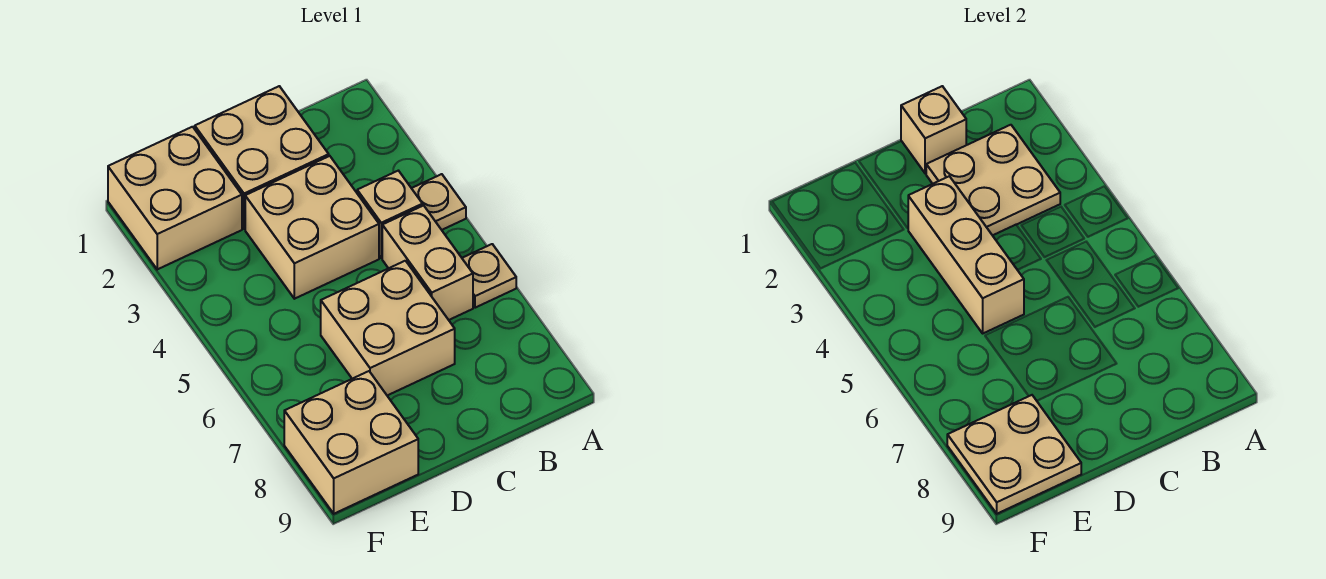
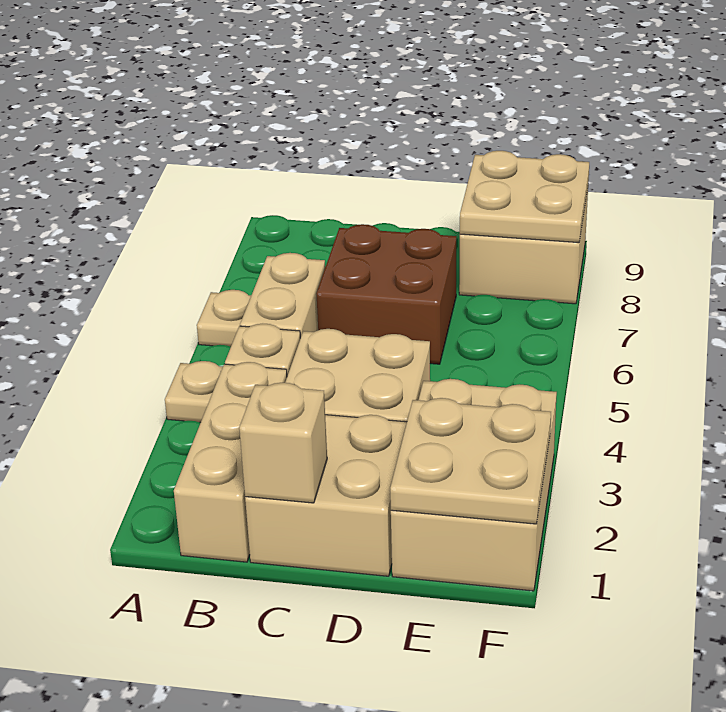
tan plate B2:C3 level 2 -> tan plate E1:F2 level 2
tan brick C6:D7 level 1 -> brown brick C6:D7 level 1
tan brick D3:D5 level 2 -> tan brick B1:B3 level 1
tan brick E1:F2 level 1 -> tan brick E1:F3 level 1

